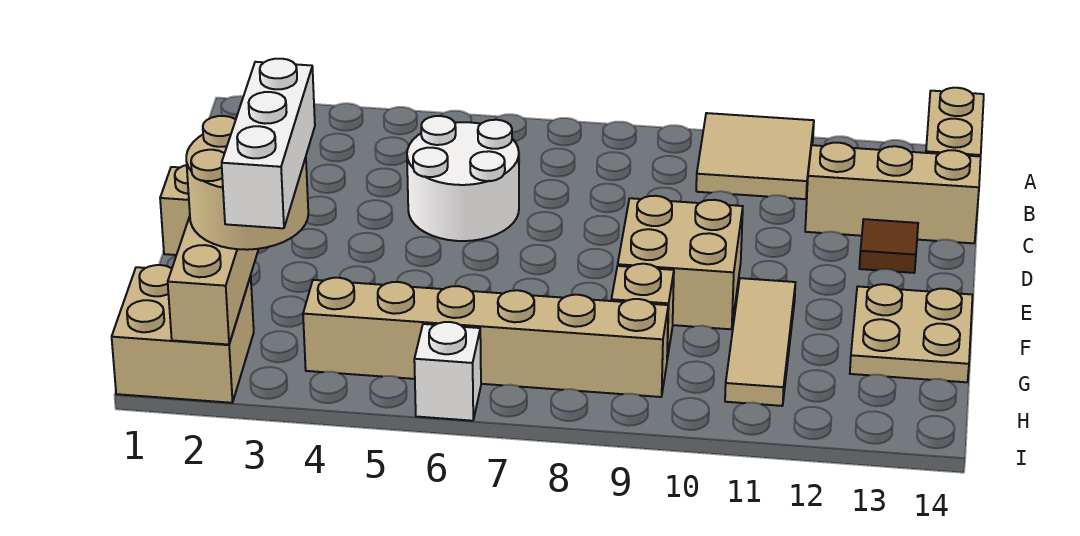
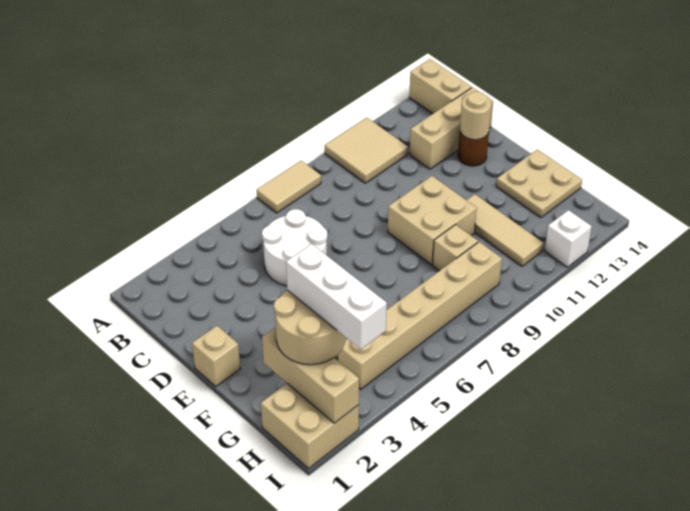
none -> tan tile A7:A8 level 1
brown tile D13 level 1 -> brown round brick D13 level 1
none -> tan round brick D13 level 2
white brick I6 level 1 -> white brick I12 level 1

